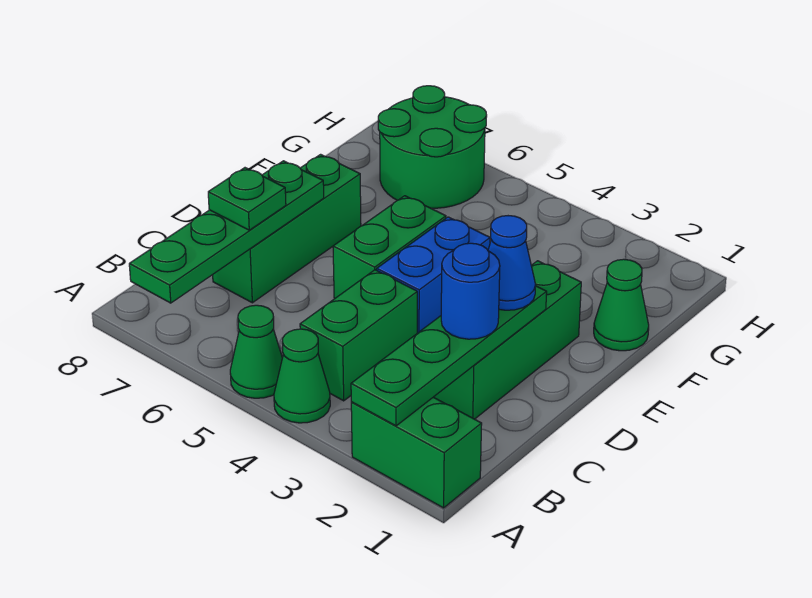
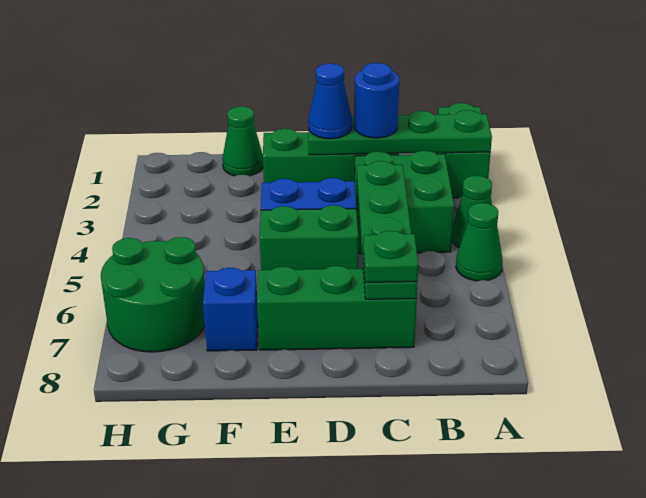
green plate A7:D7 level 2 -> green plate C4:C7 level 2
green brick B4:C4 level 1 -> green brick B3:C4 level 1
none -> blue brick F7 level 1

